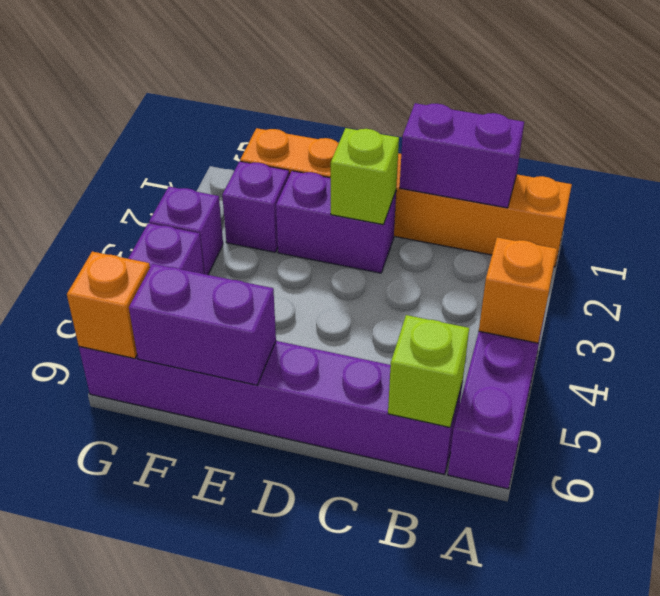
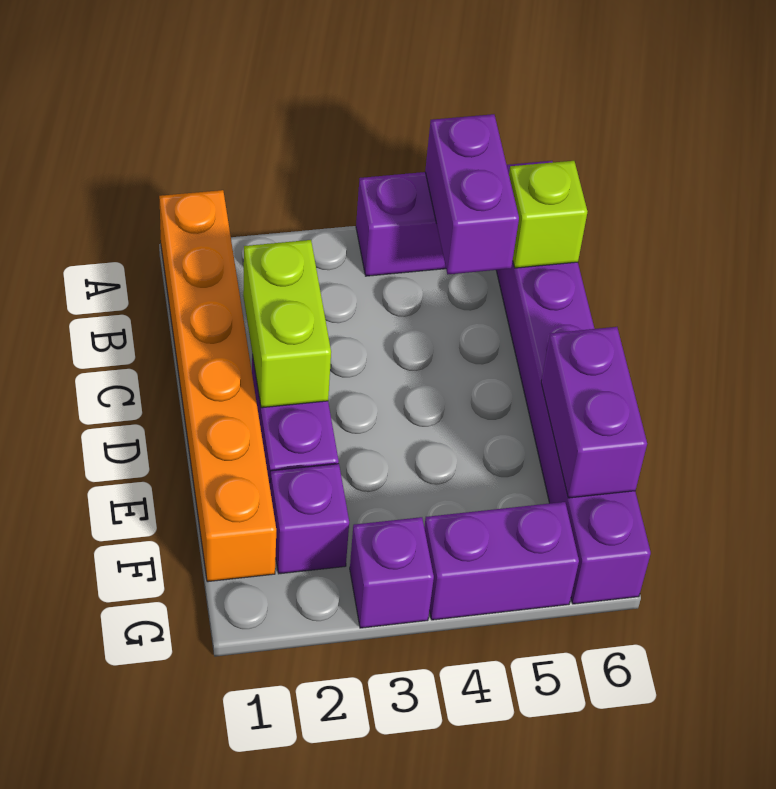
orange brick A4 level 2 -> none
purple brick B1:C1 level 2 -> purple brick A5:B5 level 2
lime brick D2 level 2 -> lime brick C2:D2 level 2
orange brick G6 level 2 -> none

